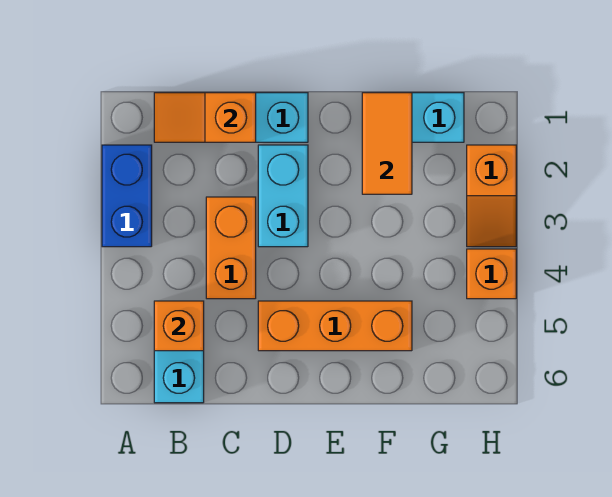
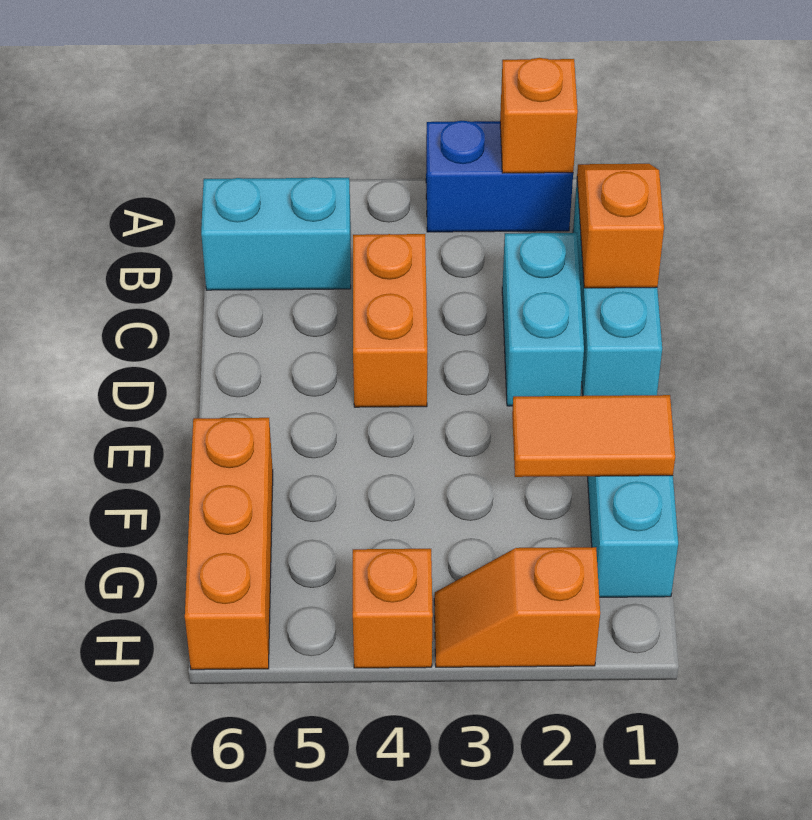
orange brick B5 level 2 -> orange brick A2 level 2
orange brick C3:C4 level 1 -> orange brick C4:D4 level 1
cyan brick D2:D3 level 1 -> cyan brick C2:D2 level 1
orange brick D5:F5 level 1 -> orange brick F6:H6 level 1

